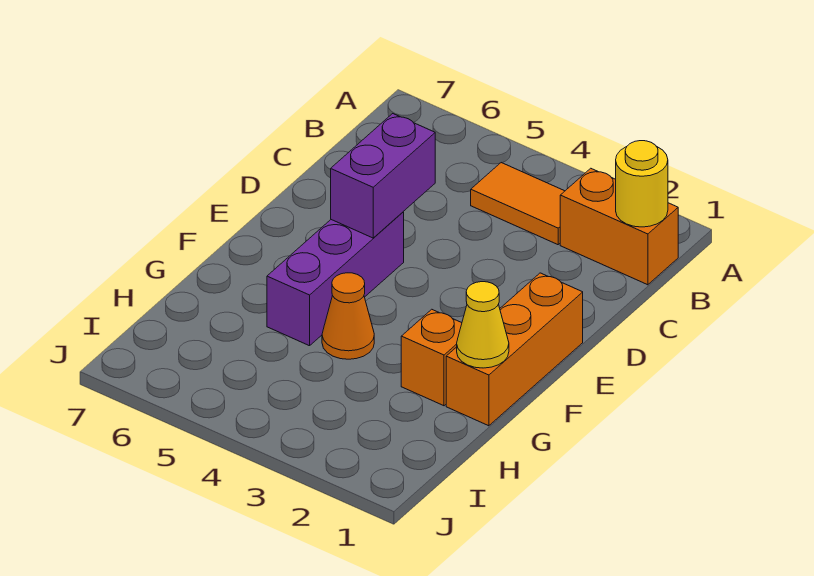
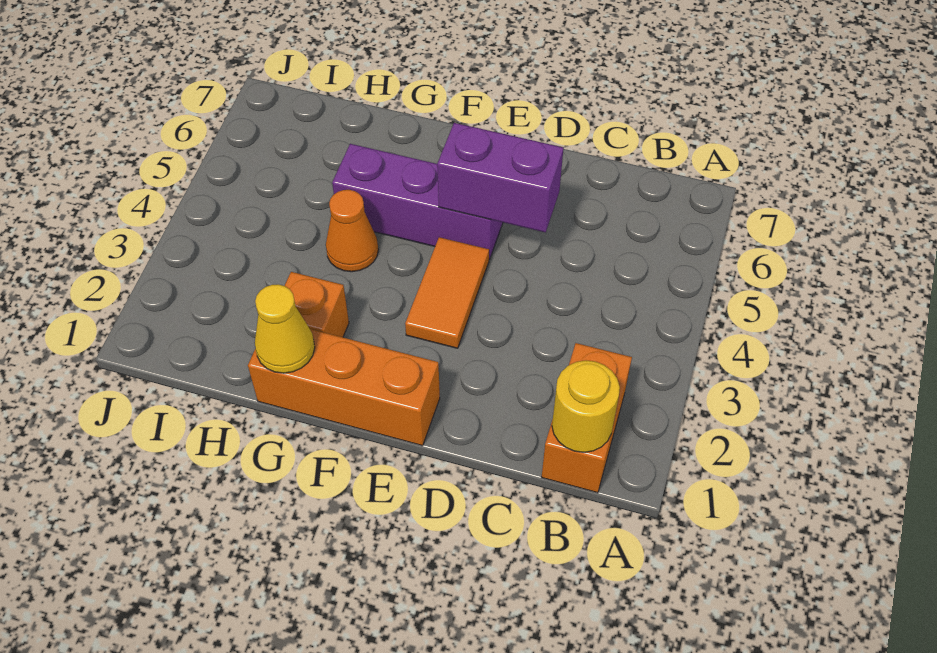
orange tile B3:B4 level 1 -> orange tile E3:E4 level 1

